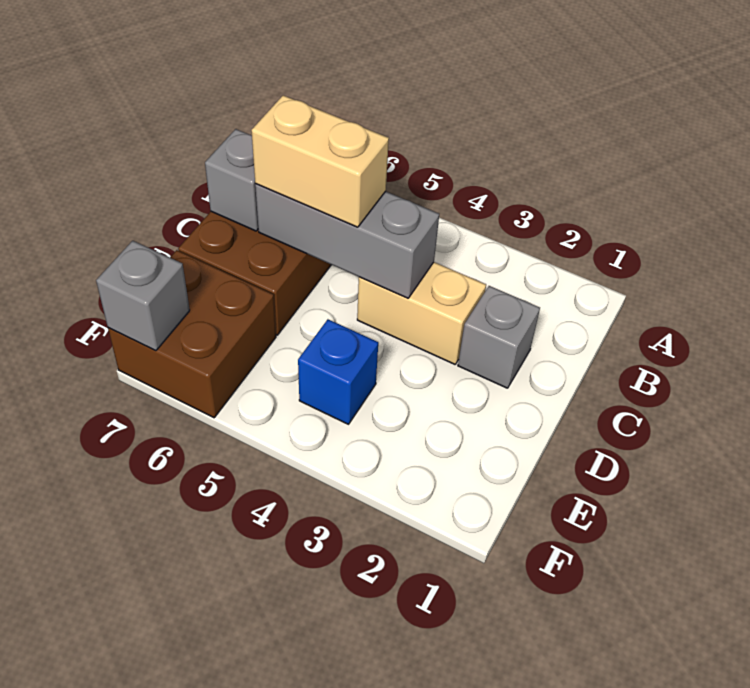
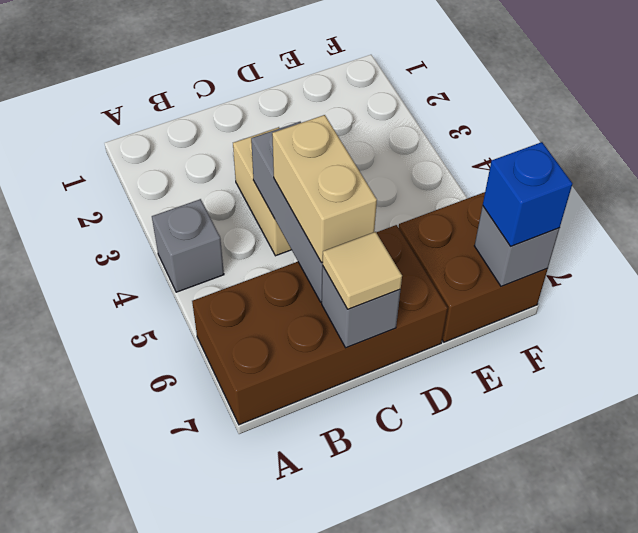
grey brick C2 level 1 -> grey brick A4 level 1
none -> tan tile C7 level 3
blue brick E4 level 1 -> blue brick F7 level 3

